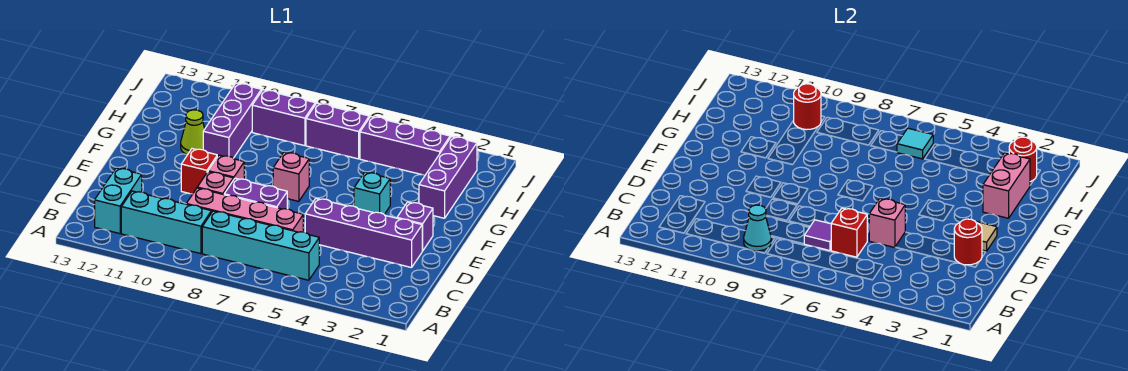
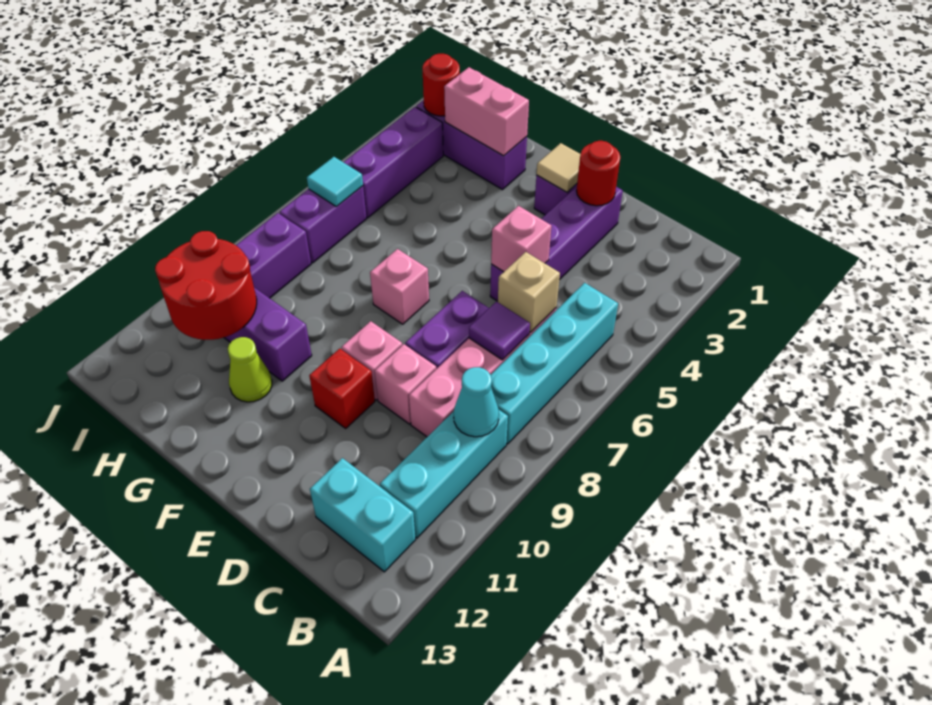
red brick C6 level 2 -> tan brick C6 level 2
cyan brick F4 level 1 -> none
red round brick I10 level 2 -> red round brick H10:I11 level 2

